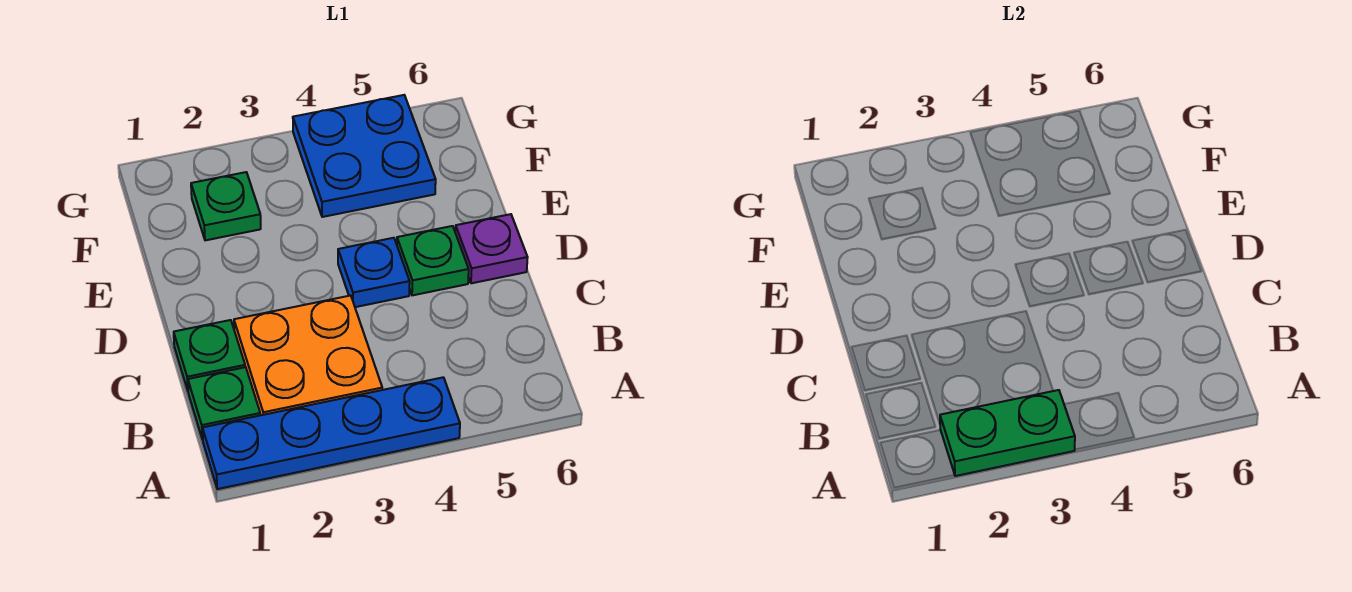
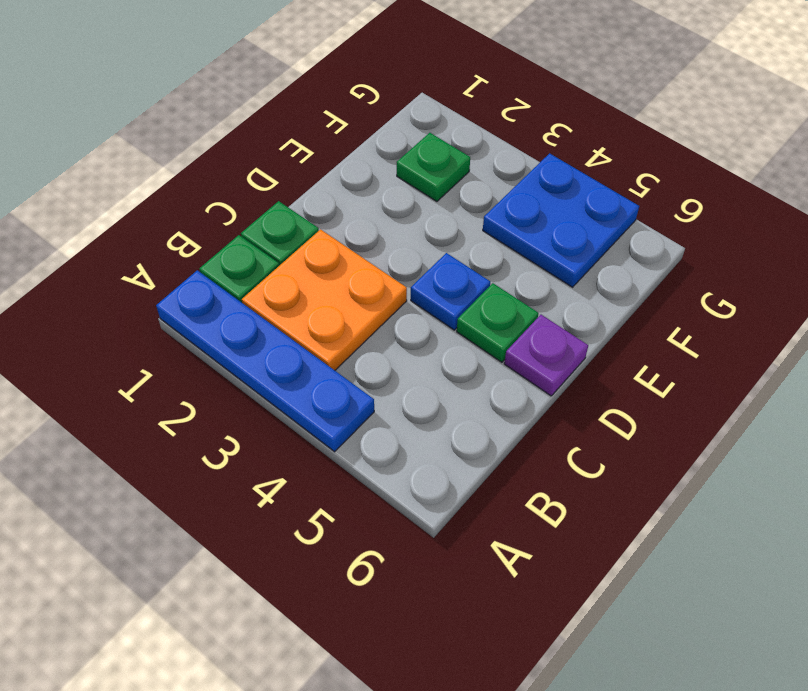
green plate A2:A3 level 2 -> none

